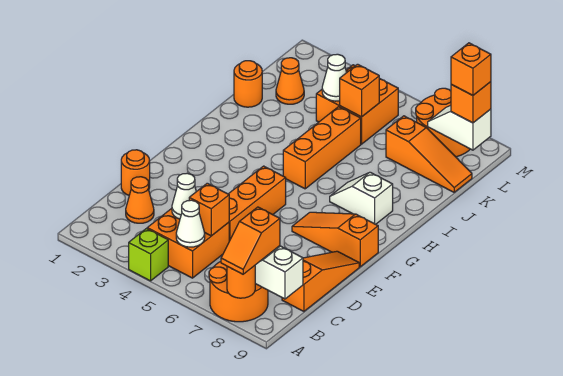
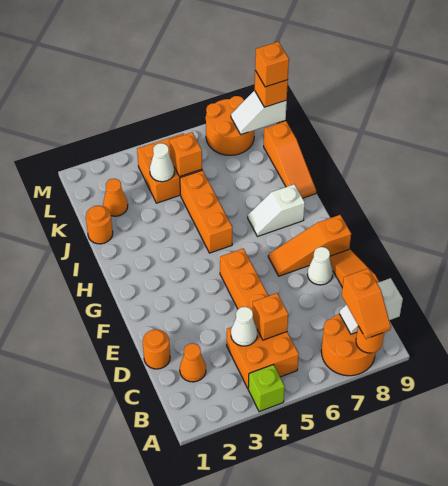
white cone B5 level 2 -> white cone E8 level 1
orange slope K7:K9 level 1 top 7 -> orange slope I9:K9 level 1 top K

